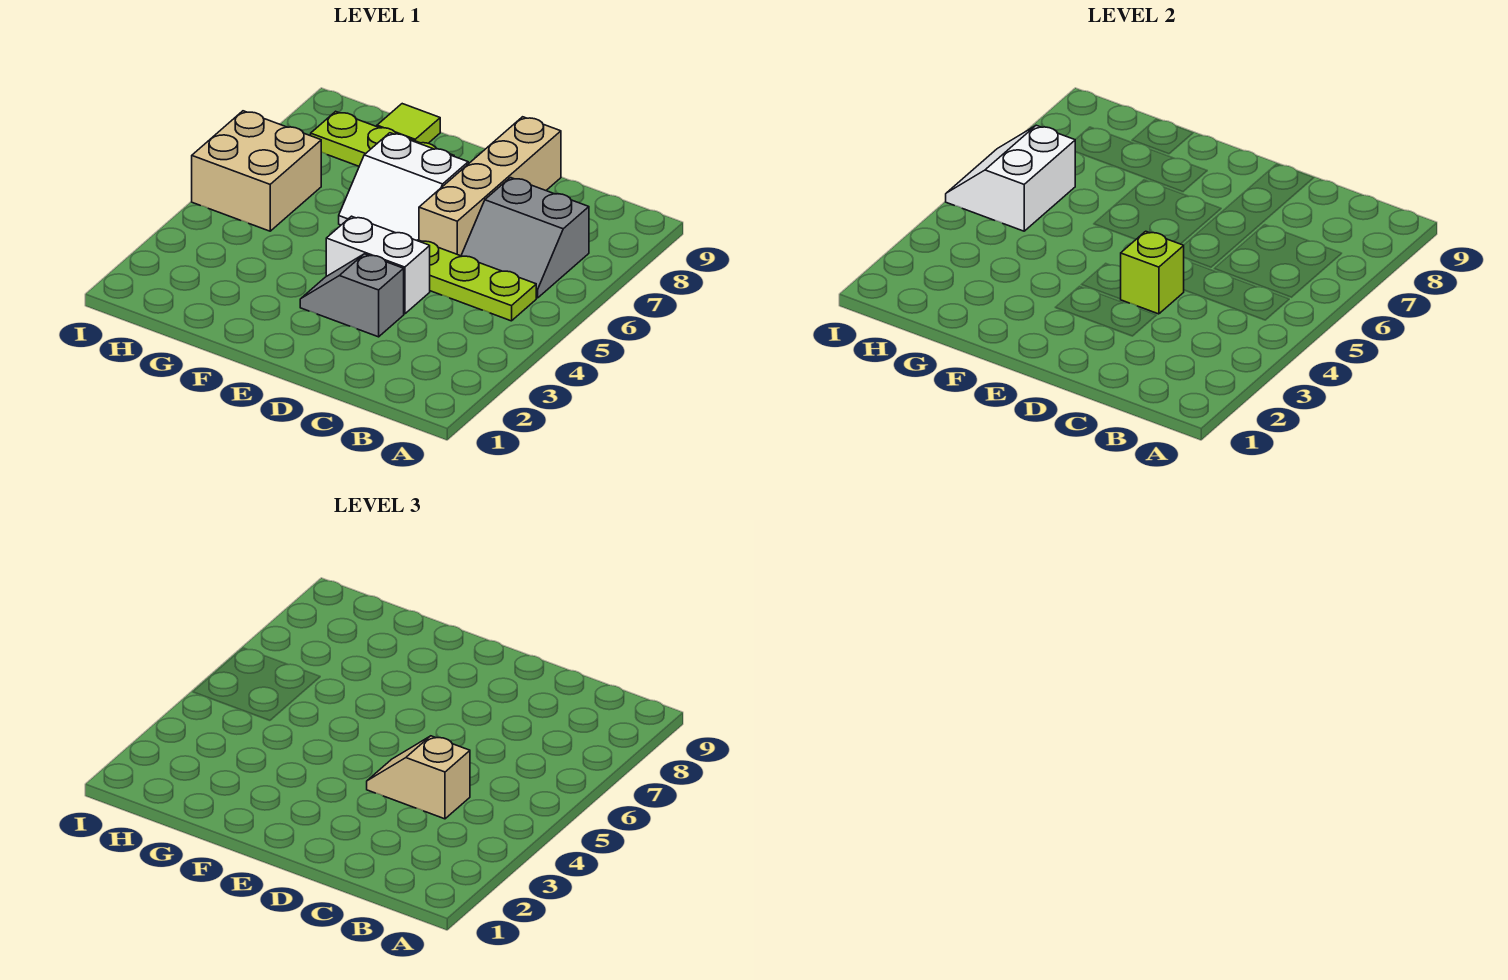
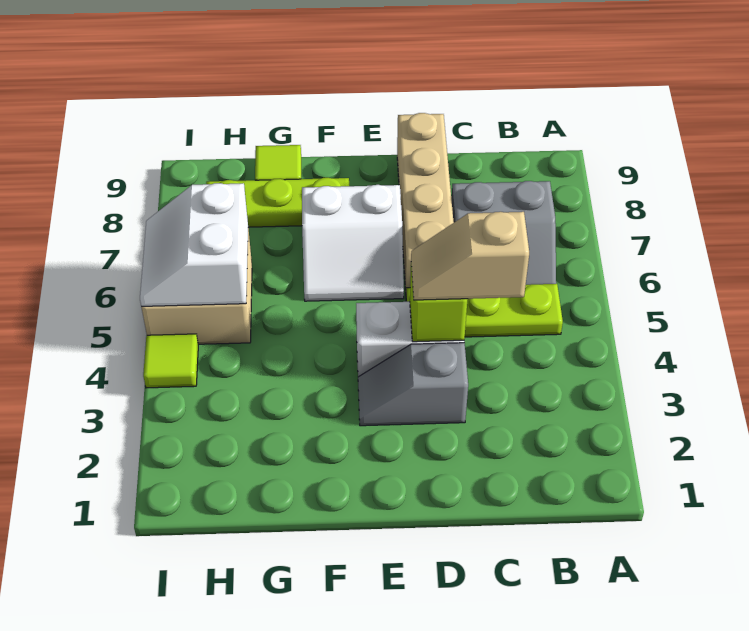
none -> lime tile I4 level 1

